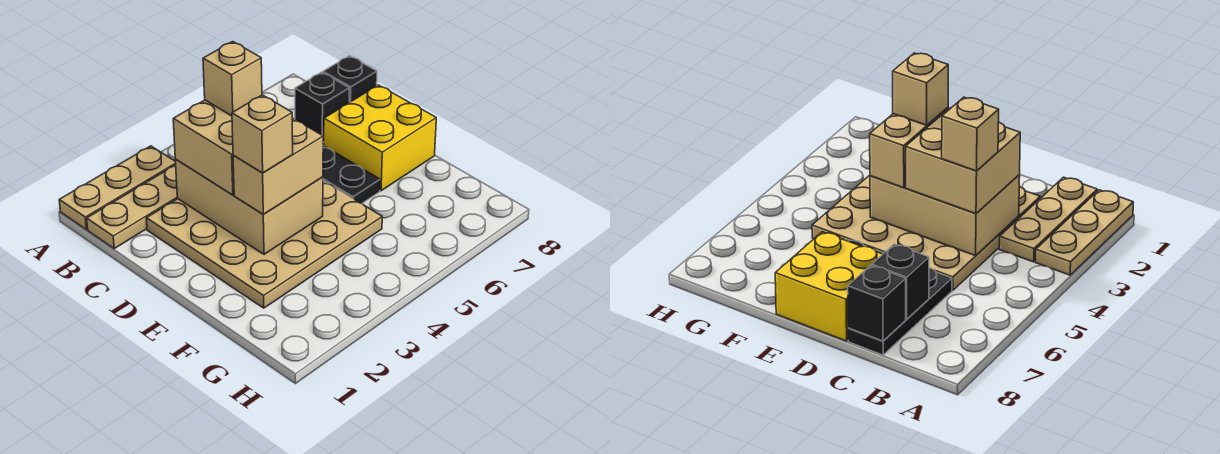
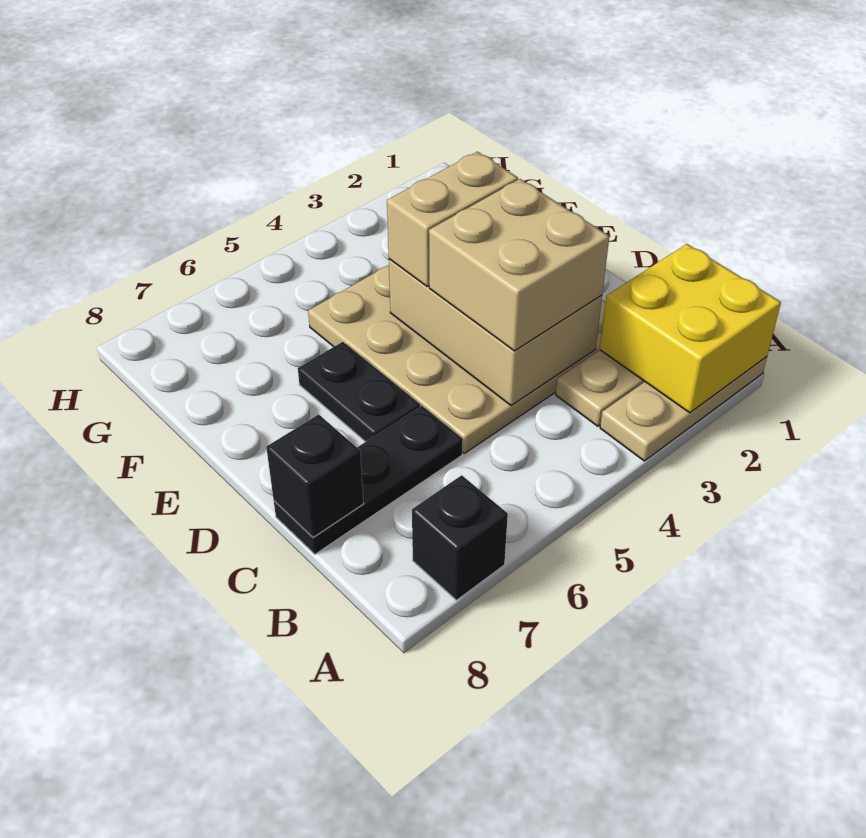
tan brick C4 level 4 -> none
black brick C7 level 2 -> black brick A7 level 1
yellow brick D7:E8 level 1 -> yellow brick A1:B2 level 2
tan brick E3 level 4 -> none

